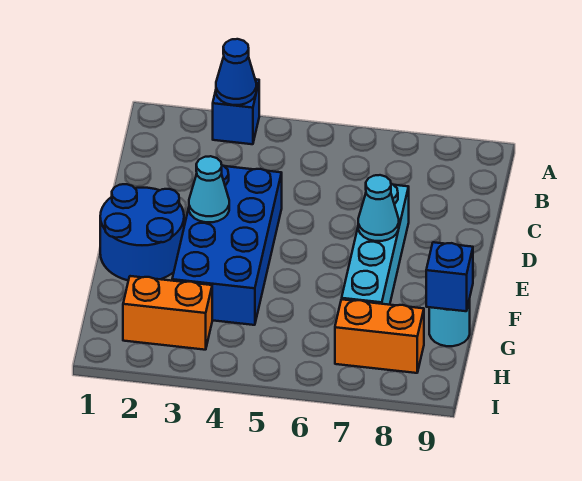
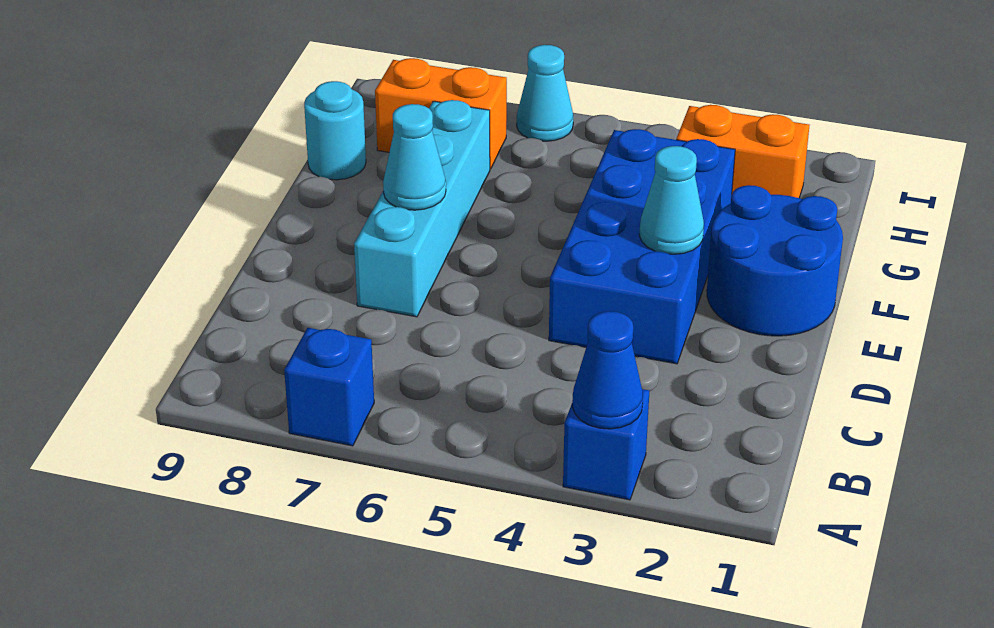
blue brick G9 level 2 -> blue brick A7 level 1
none -> cyan cone I6 level 1

